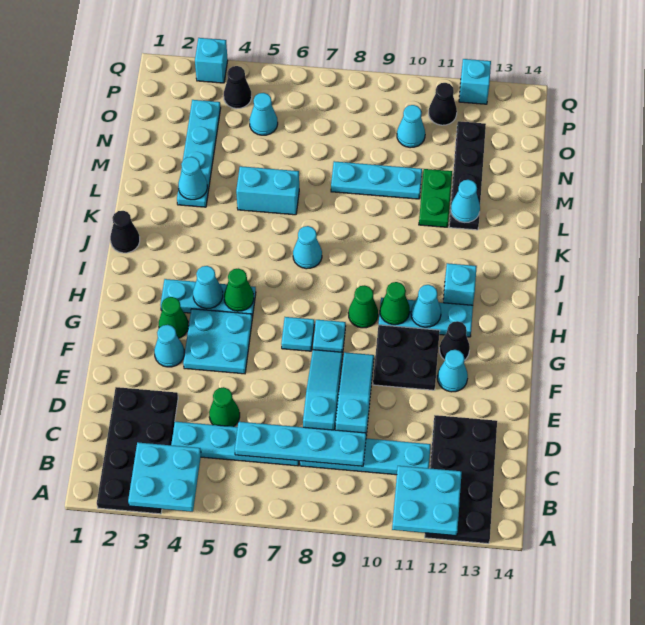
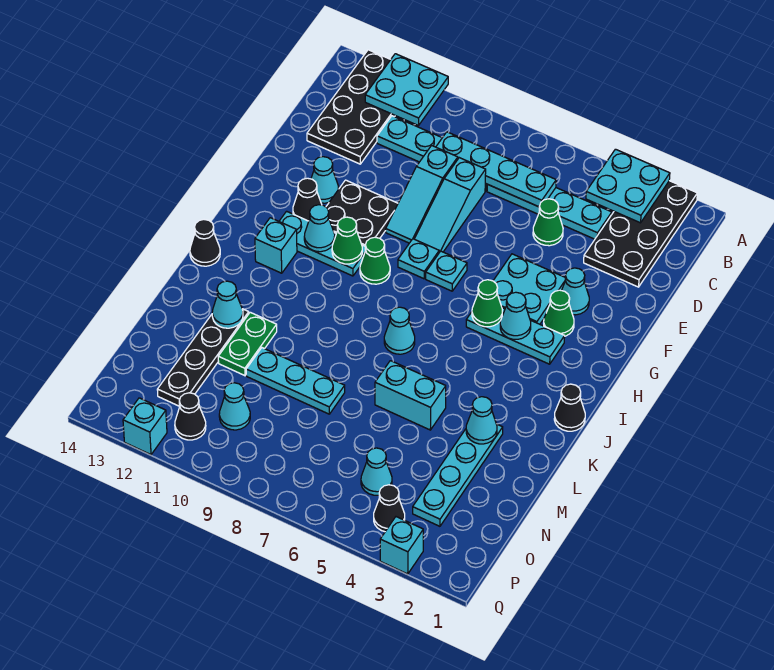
none -> black cone J14 level 1

